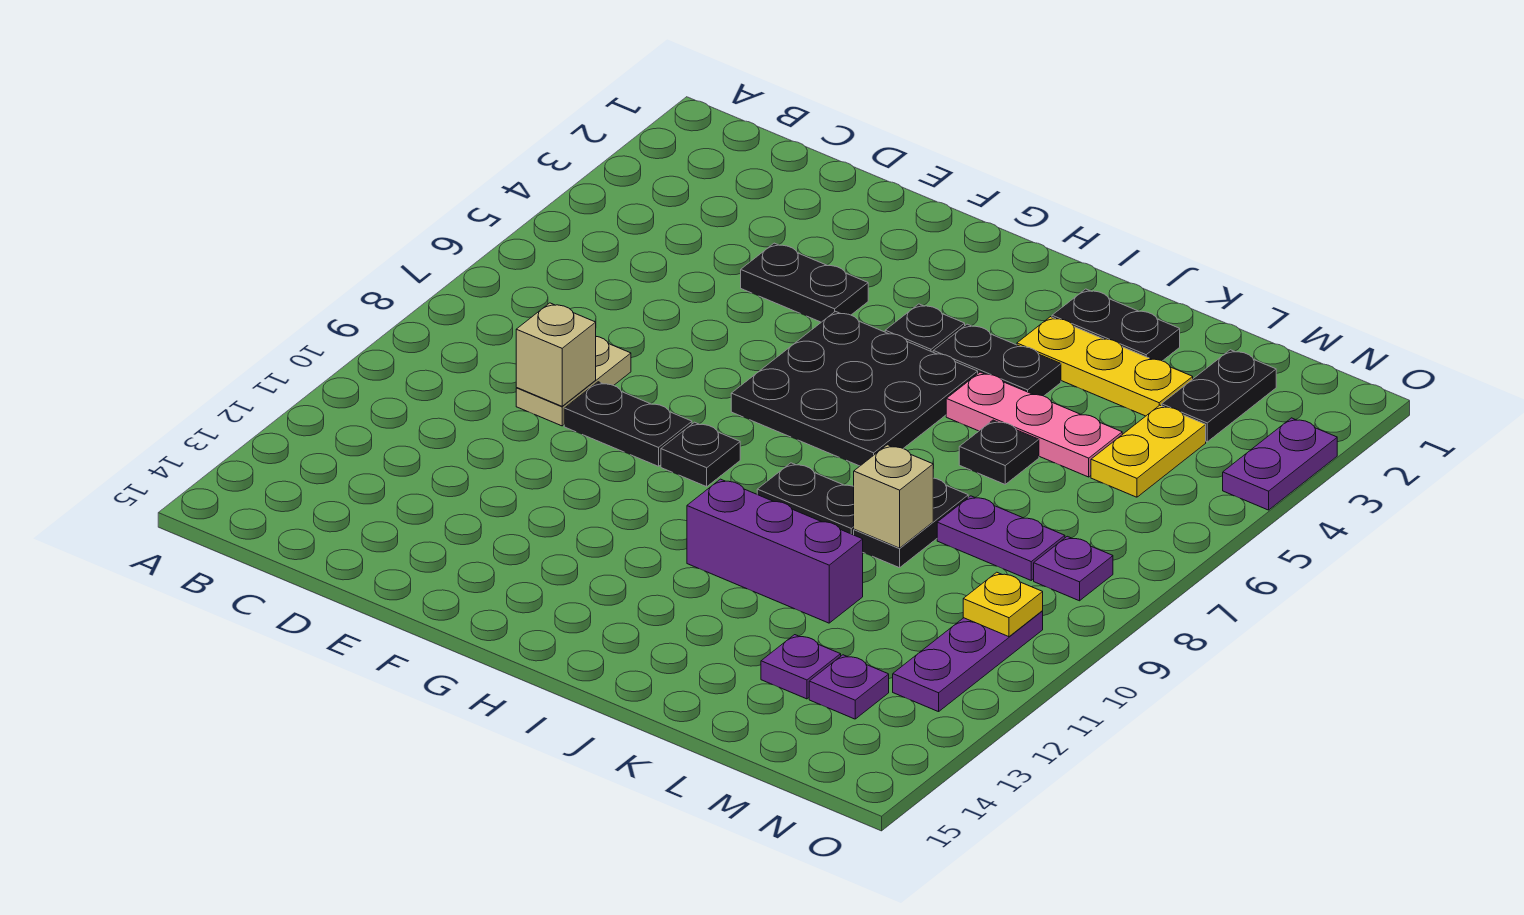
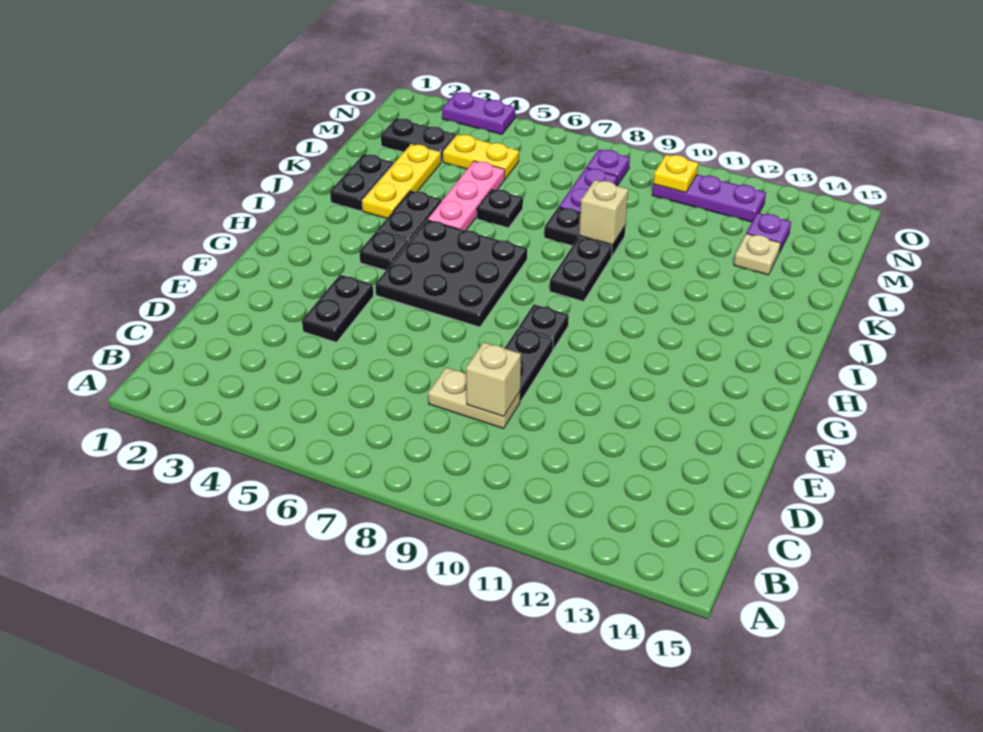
purple brick I11:K11 level 1 -> none
purple plate L13 level 1 -> tan plate L13 level 1

